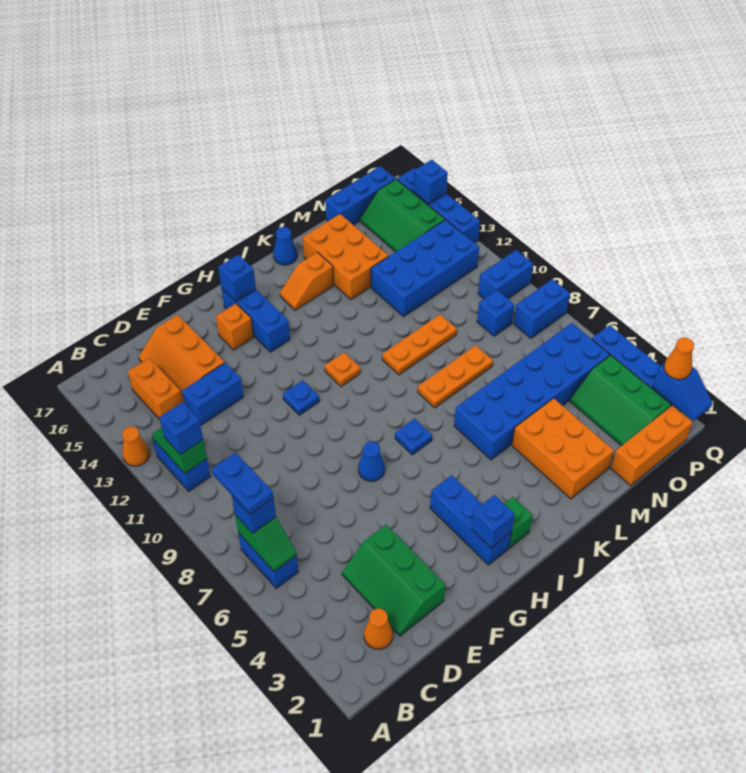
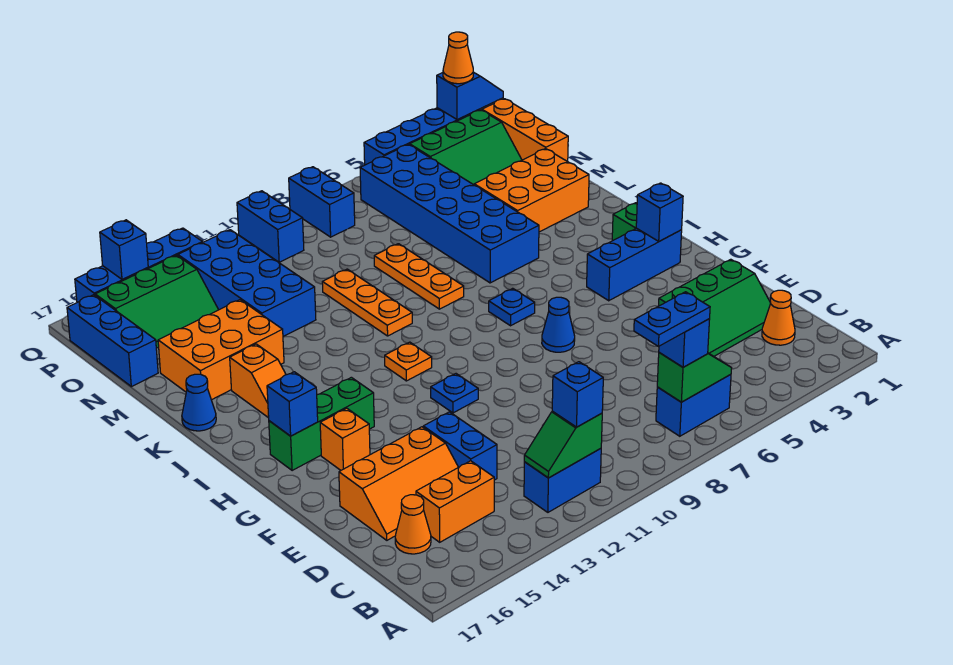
orange cone A13 level 1 -> orange cone C16 level 1
blue brick H14:H16 level 1 -> green brick H14:H16 level 1
blue brick O9 level 1 -> none

